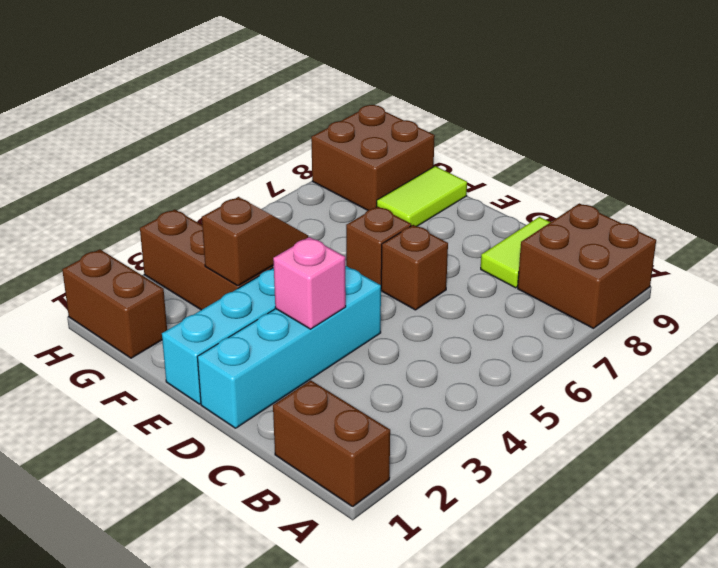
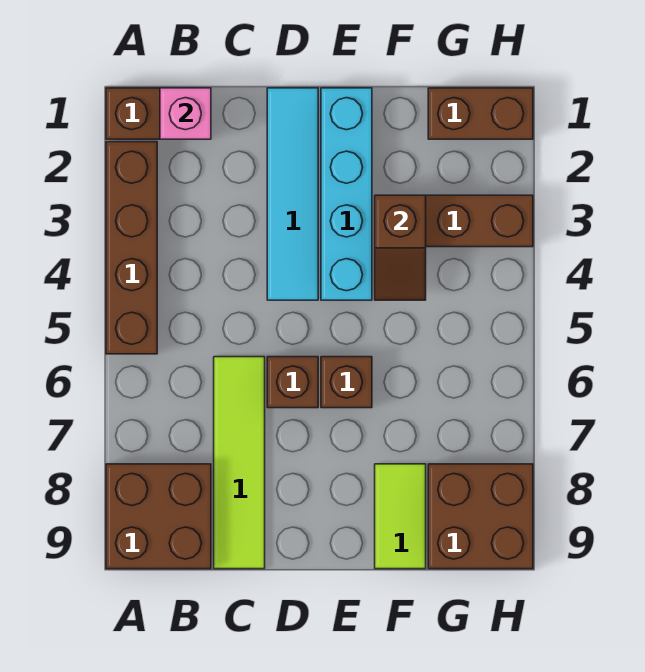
none -> brown brick A2:A5 level 1
lime tile C8:C9 level 1 -> lime tile C6:C9 level 1
cyan brick D1:D4 level 1 -> cyan tile D1:D4 level 1
pink brick D3 level 2 -> pink brick B1 level 2

